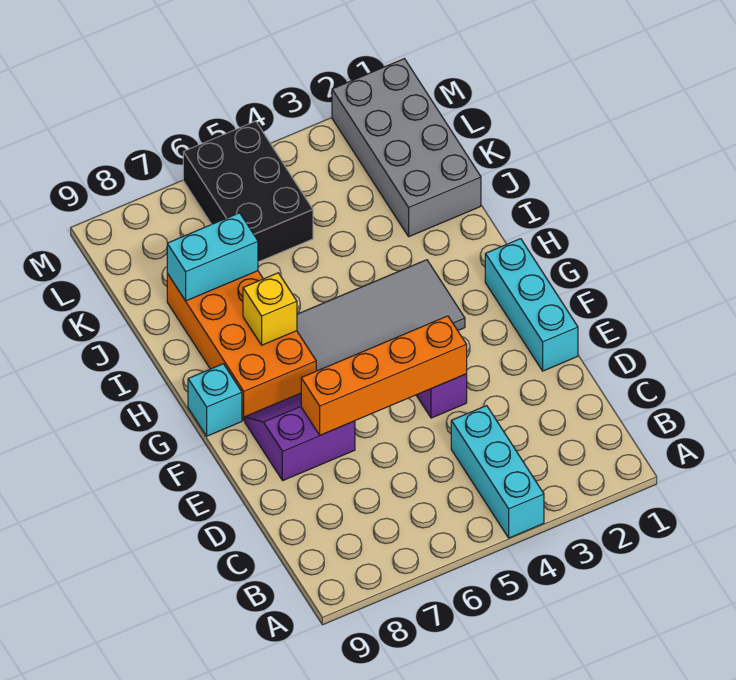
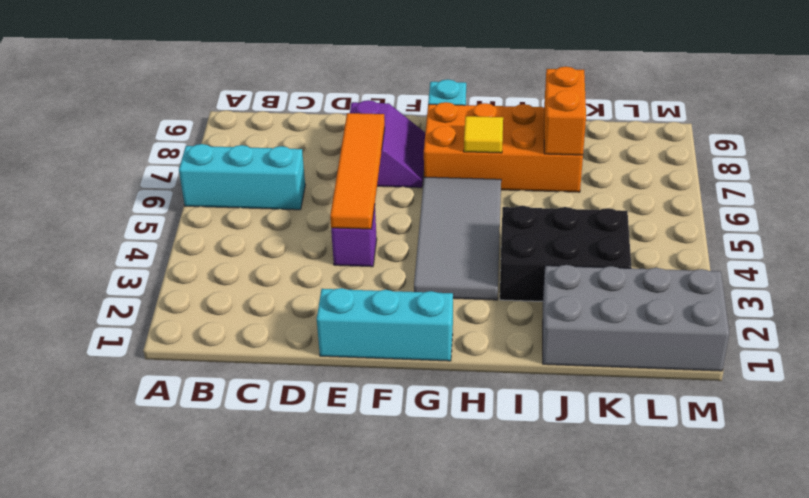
cyan brick A4:C4 level 1 -> cyan brick A6:C6 level 1
orange brick E4:E7 level 2 -> orange tile E4:E7 level 2
yellow brick H7 level 2 -> yellow tile H7 level 2
cyan brick J7:J8 level 2 -> orange brick J7:J8 level 2
black brick K5:M6 level 1 -> black brick I3:K4 level 1

